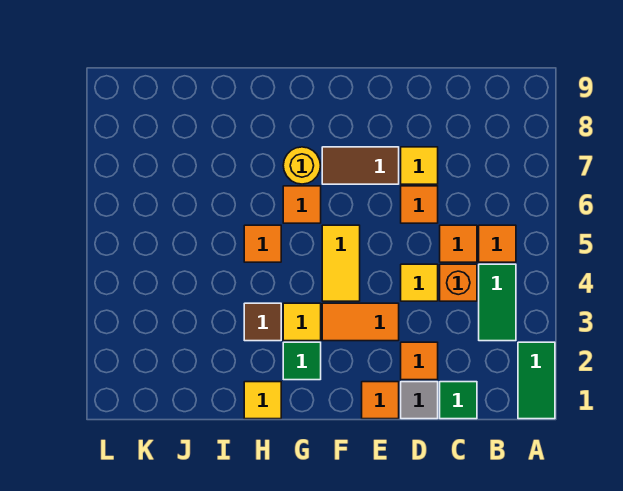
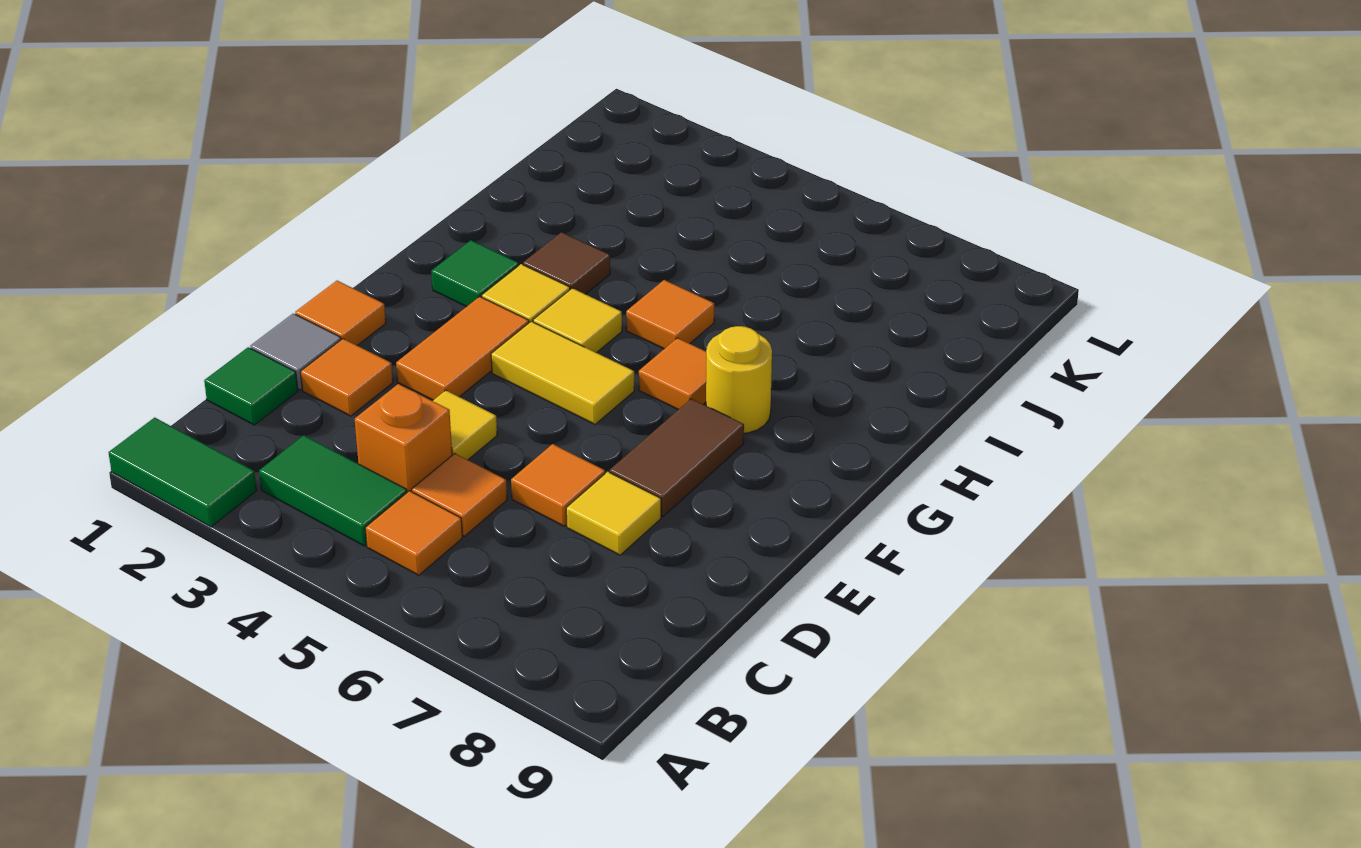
yellow tile H1 level 1 -> yellow tile G4 level 1

